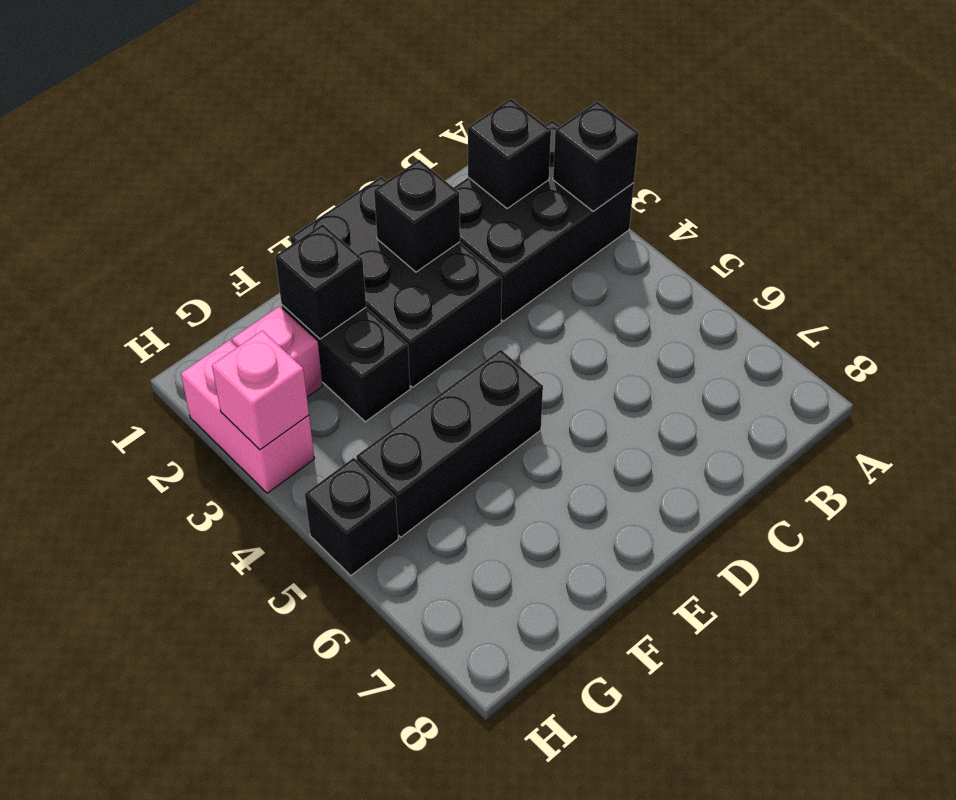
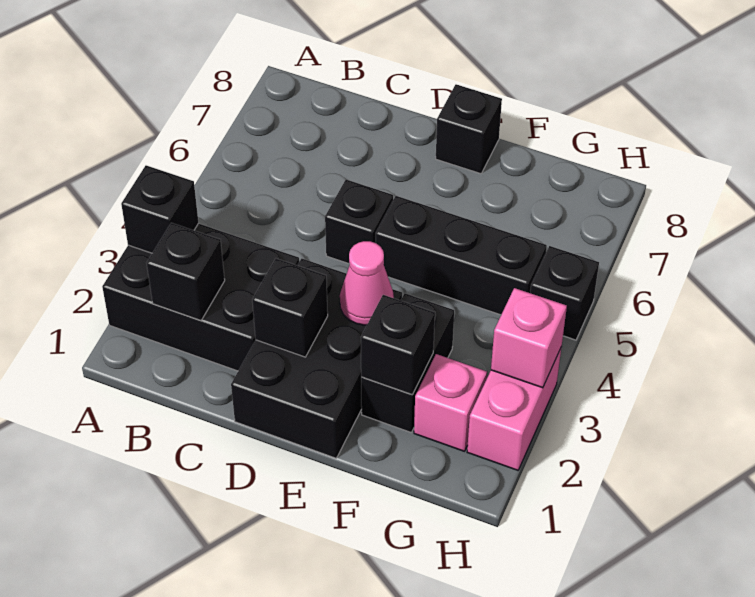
none -> black brick D5 level 1
none -> pink cone E3 level 2
none -> black brick E8 level 1

